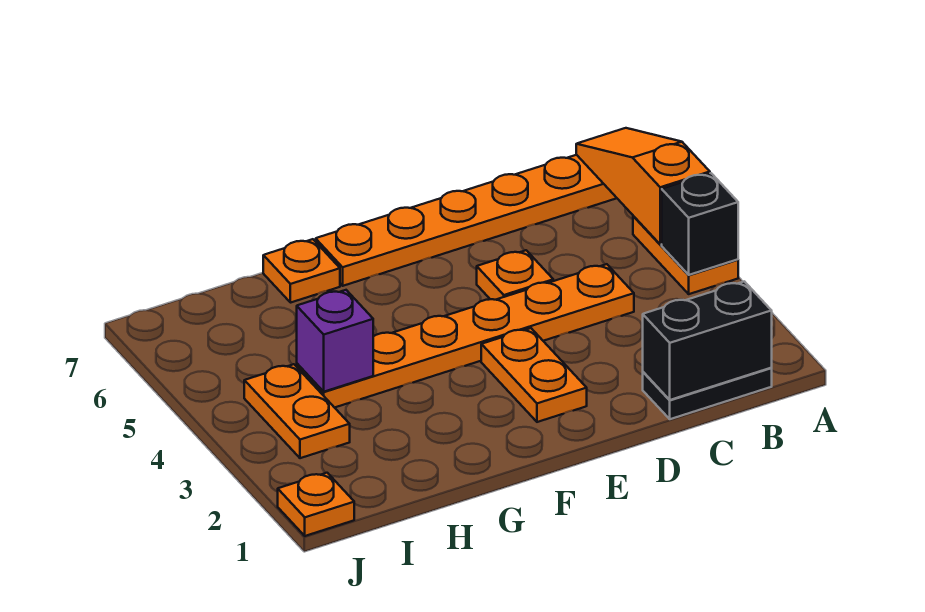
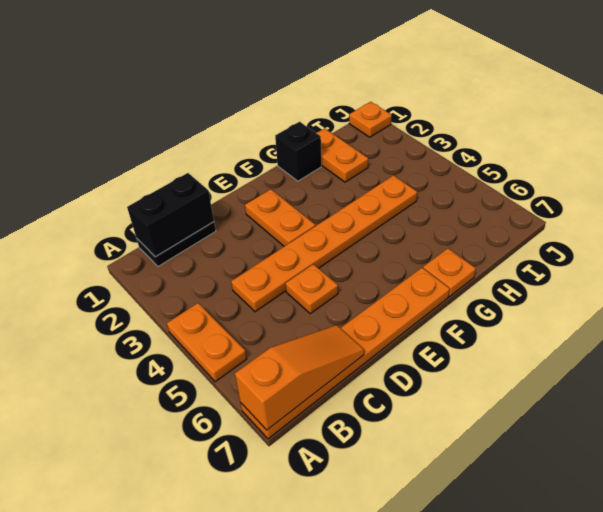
black brick A4 level 2 -> black brick G1 level 1
orange slope A5:A7 level 2 top 5 -> orange slope A7:C7 level 2 top A
purple brick H4 level 2 -> none
orange plate I3:I4 level 1 -> orange plate H1:H2 level 1

